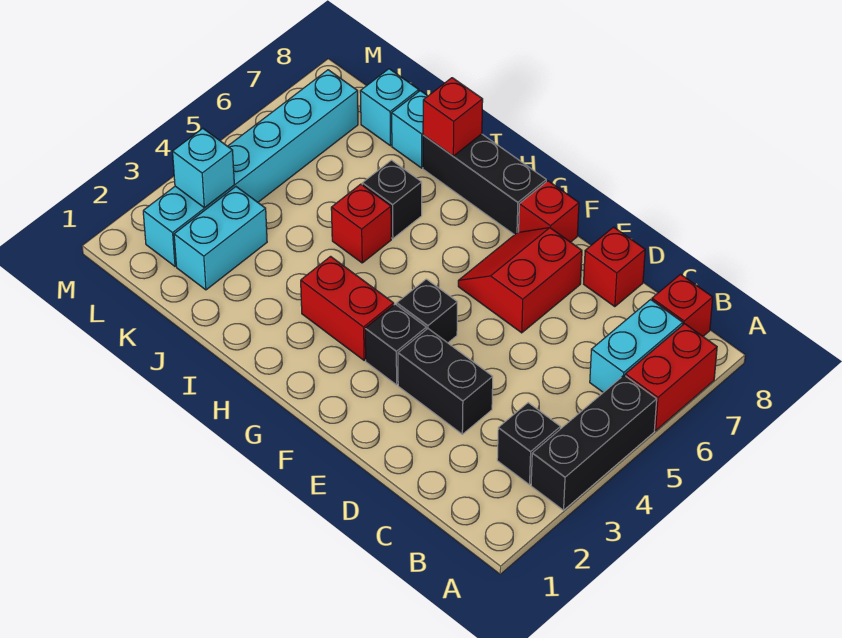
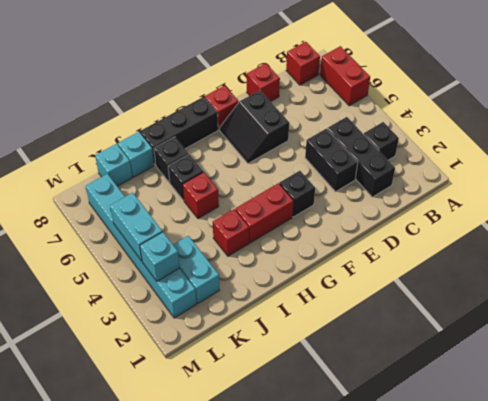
black brick A3:A5 level 1 -> black brick C2:C4 level 1
cyan brick B6:B7 level 1 -> cyan brick L4:L5 level 2
black brick D3:E3 level 1 -> black brick D3:D4 level 1
red slope E6:F7 level 1 top E -> black slope E6:F7 level 1 top E
black brick F4 level 1 -> black brick I7 level 1
red brick I8 level 2 -> red brick I3 level 1

